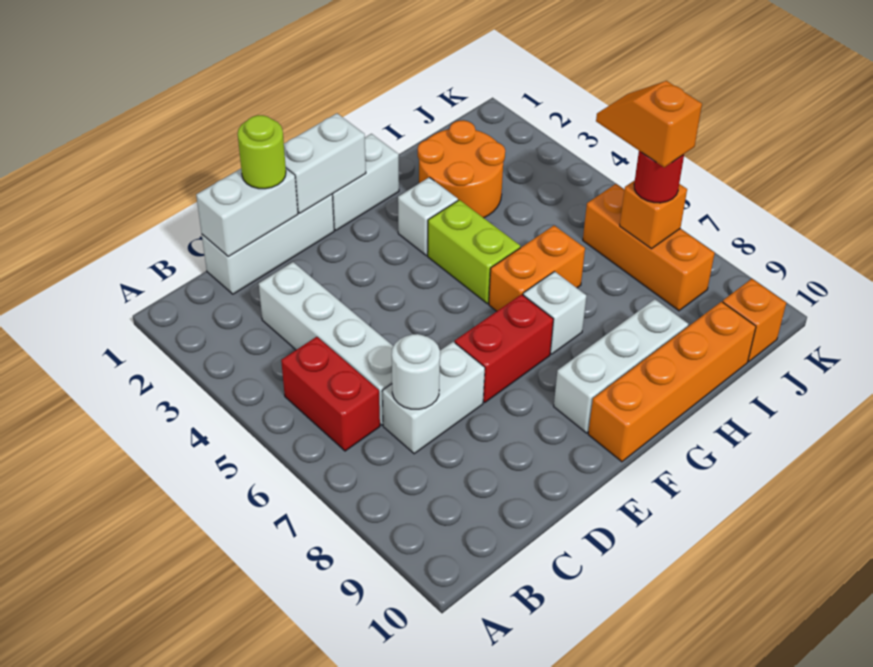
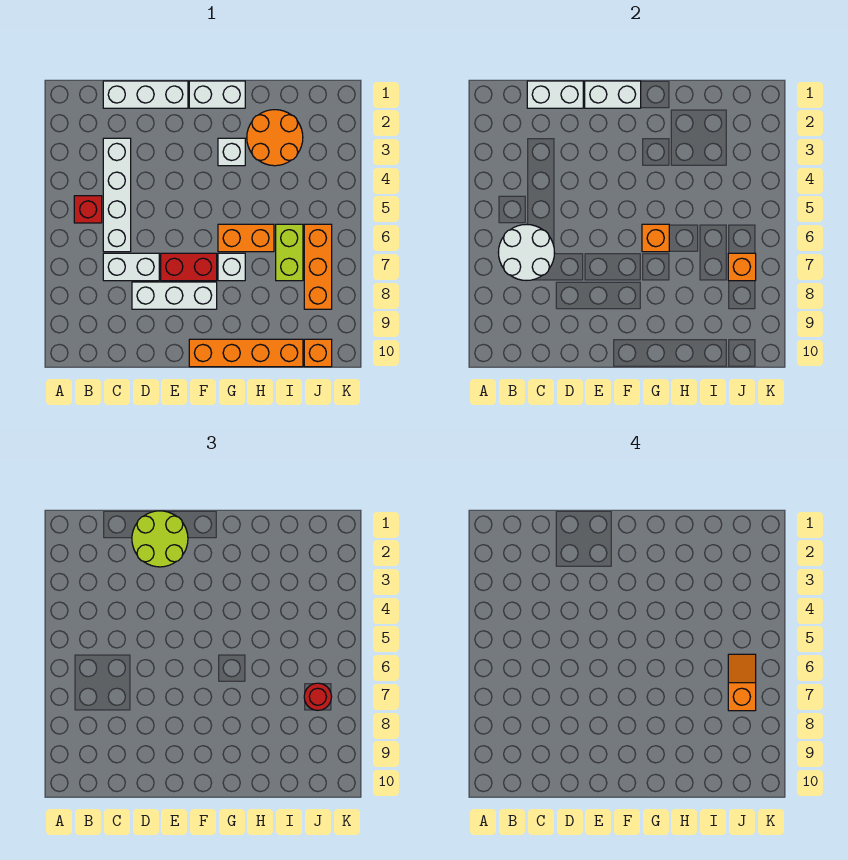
red brick B5:B6 level 1 -> red brick B5 level 1
white round brick C7 level 2 -> white round brick B6:C7 level 2
lime round brick D1 level 3 -> lime round brick D1:E2 level 3
white brick F9:H9 level 1 -> white brick D8:F8 level 1
lime brick G4:G5 level 1 -> lime brick I6:I7 level 1
none -> orange brick G6 level 2

